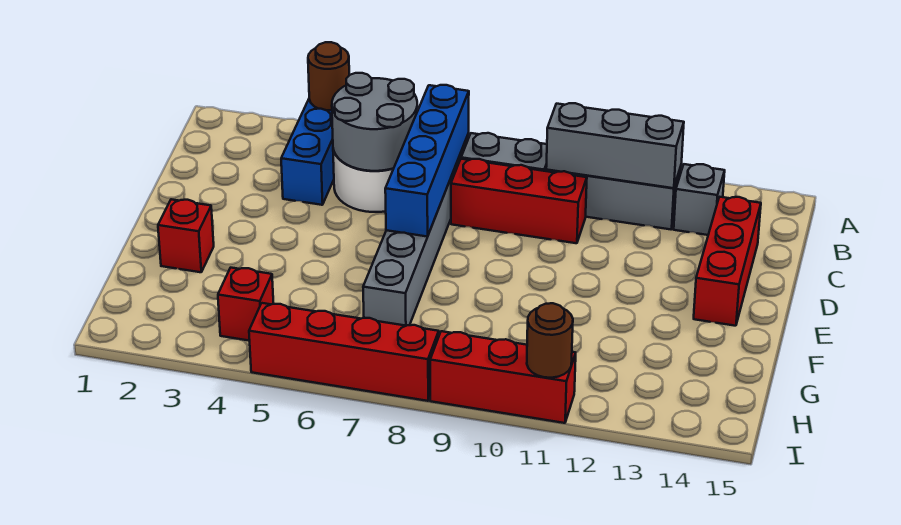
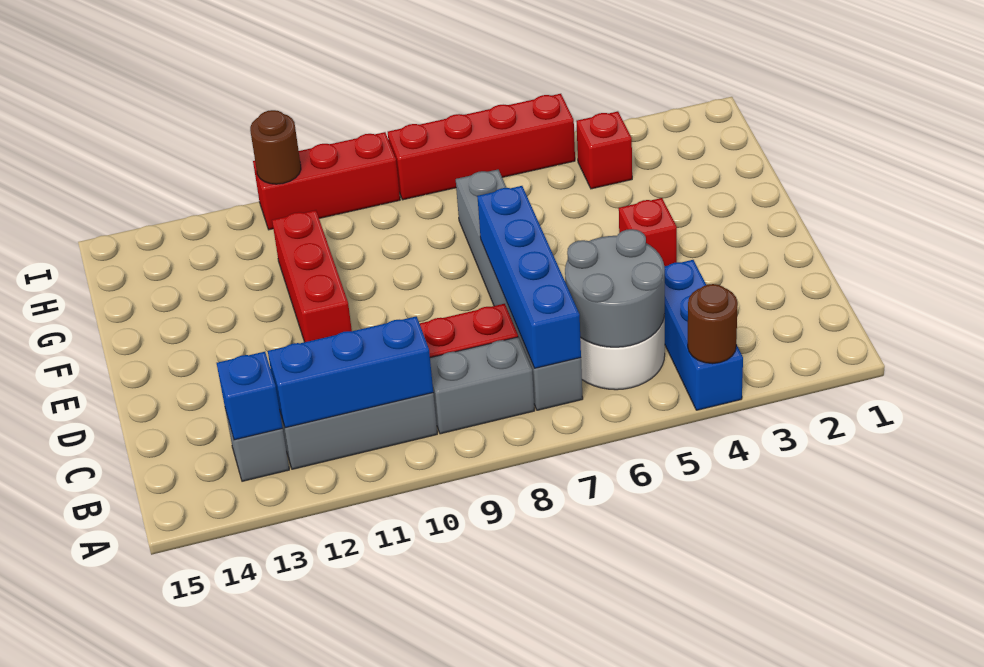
grey brick B10:B12 level 2 -> blue brick B10:B12 level 2
none -> blue brick B13 level 2
red brick C14:E14 level 1 -> red brick E11:G11 level 1
red brick F2 level 1 -> red brick E4 level 1

